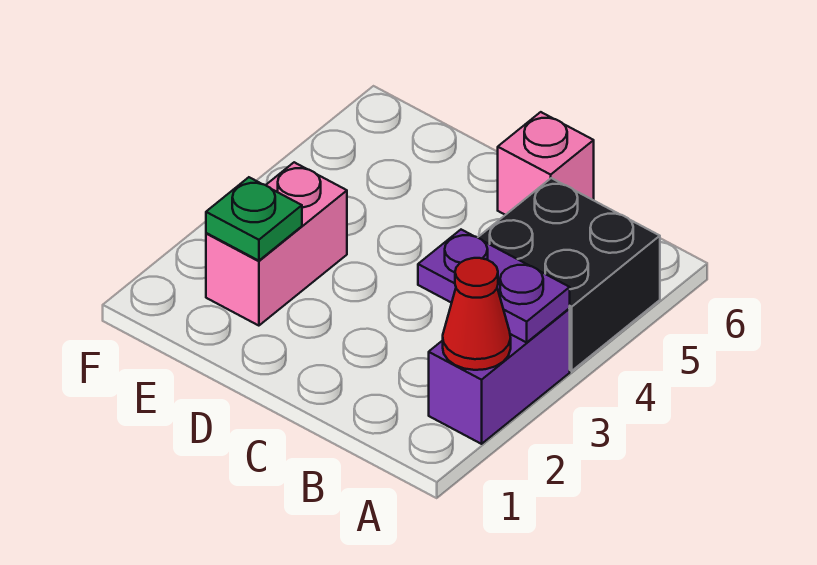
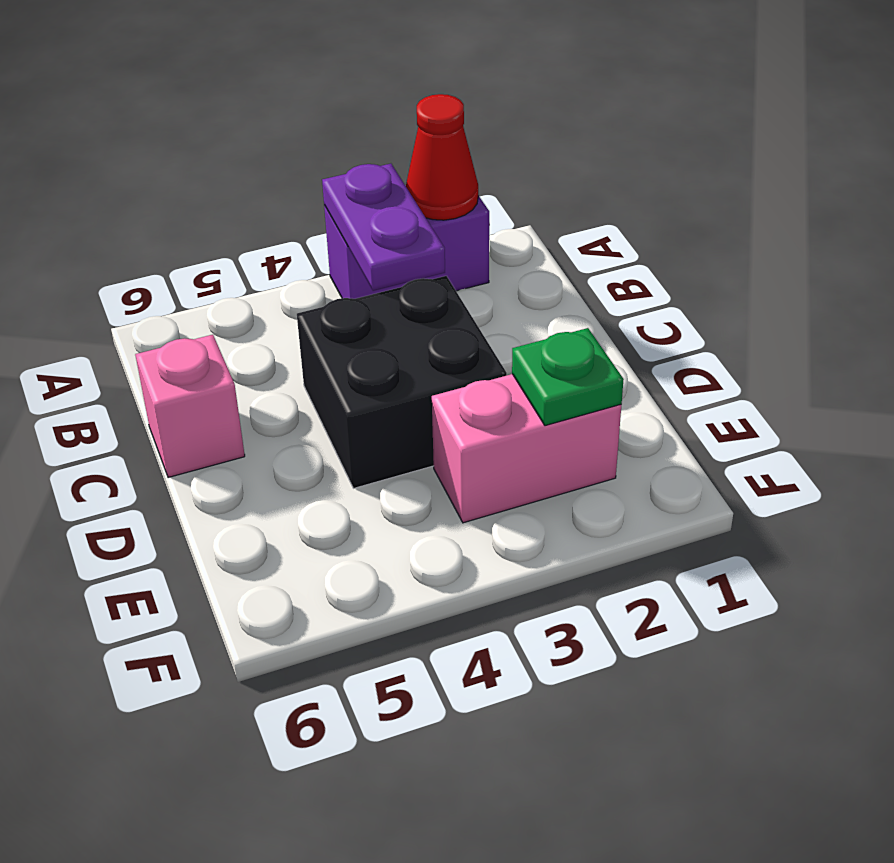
black brick A4:B5 level 1 -> black brick C3:D4 level 1

